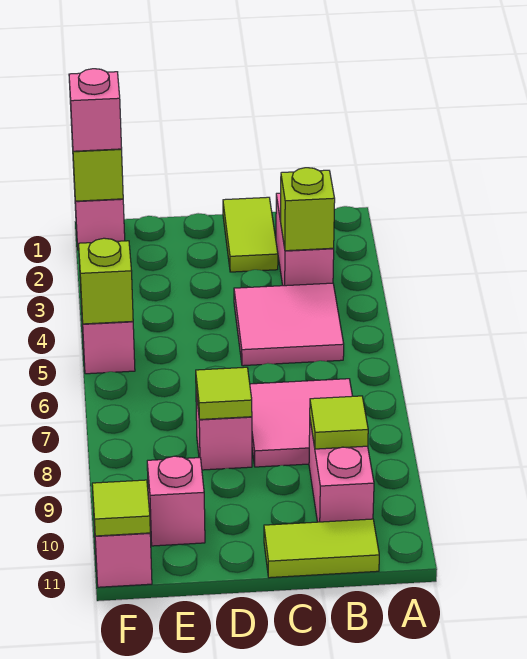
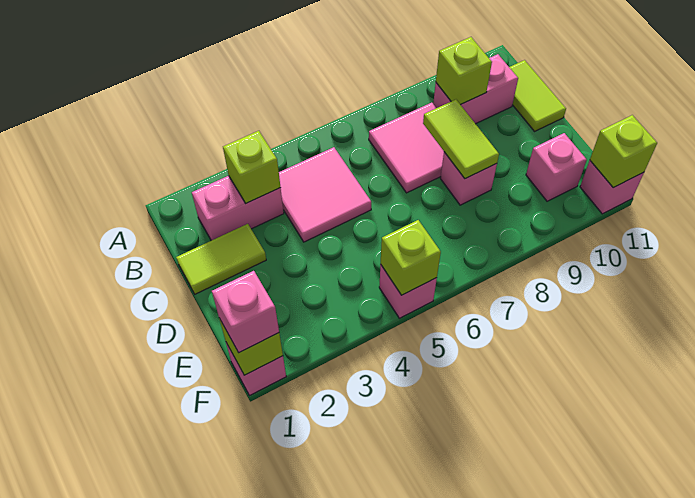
lime tile B9 level 2 -> lime brick B9 level 2
lime tile D8 level 2 -> lime tile C8:D8 level 2
lime tile F11 level 2 -> lime brick F11 level 2

